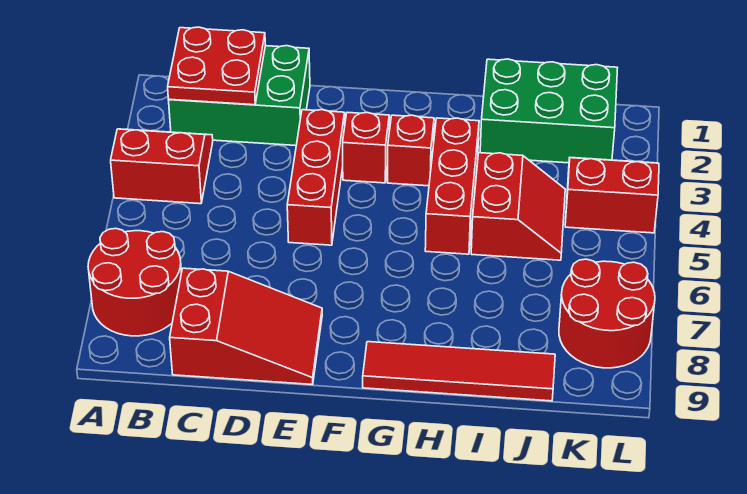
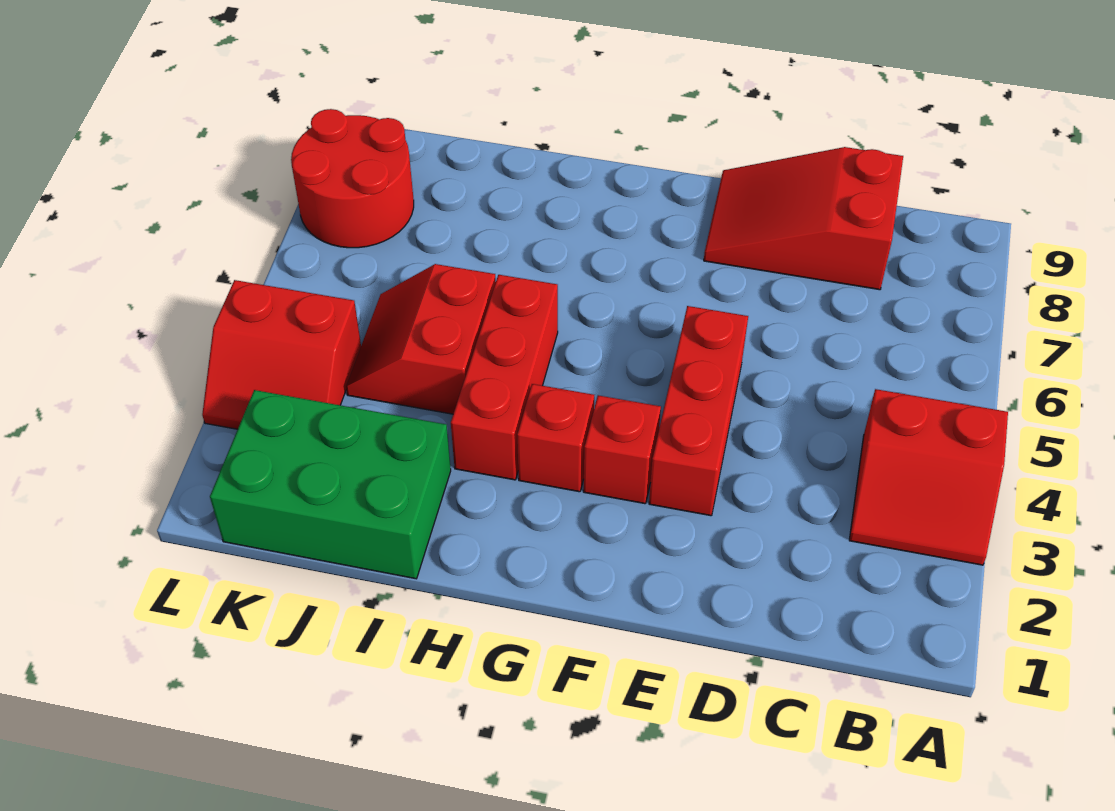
red round brick A7:B8 level 1 -> none
green brick B1:D2 level 1 -> none
red plate B1:C2 level 2 -> none
red tile G9:J9 level 1 -> none

